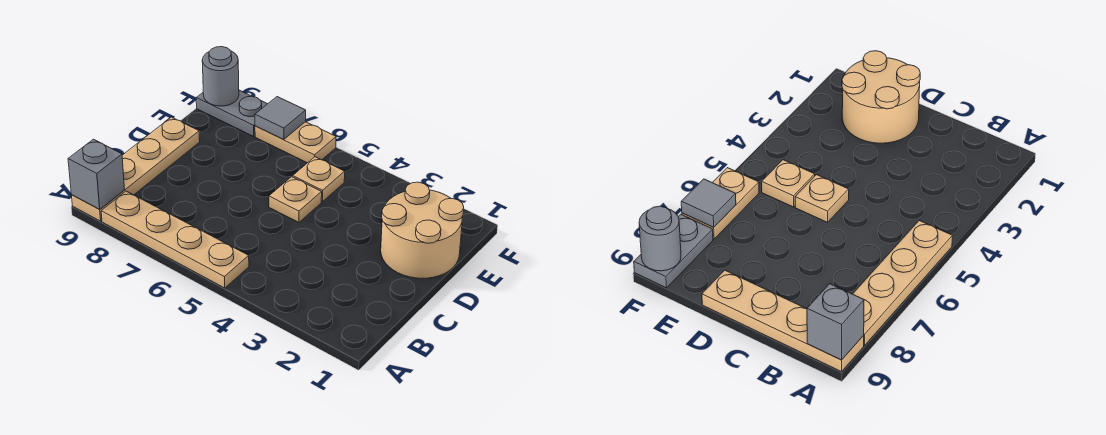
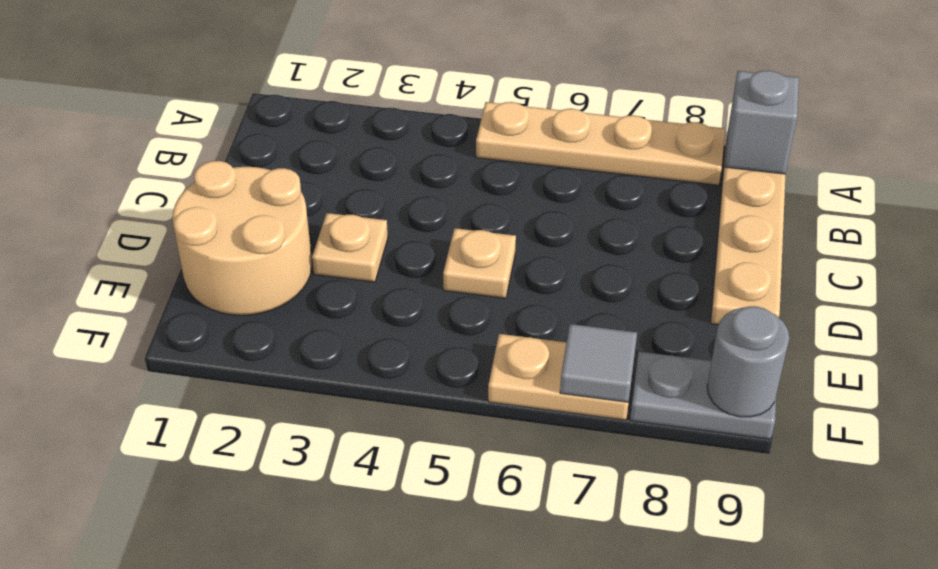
tan plate E5 level 1 -> tan plate D3 level 1

